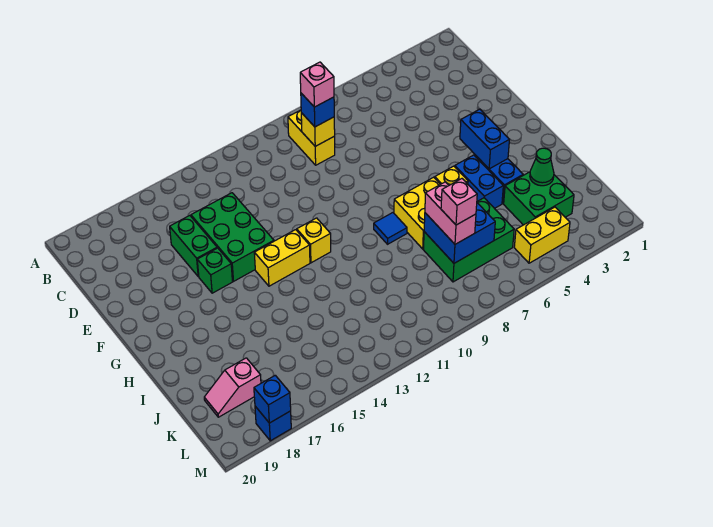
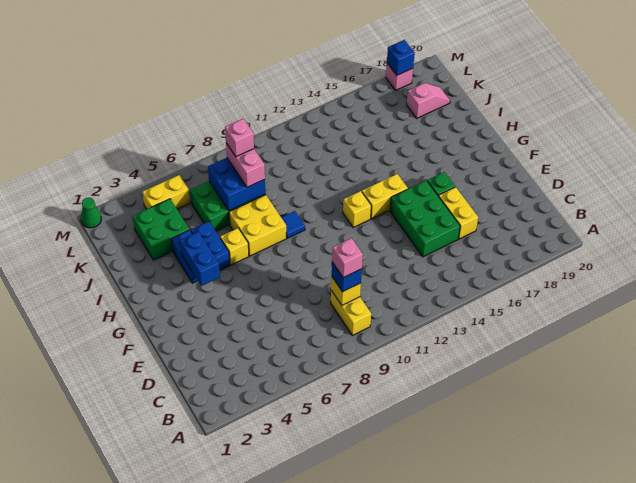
green brick D16:E16 level 1 -> yellow brick D16:E16 level 1
green cone J3 level 2 -> green cone M1 level 1
blue brick M18 level 1 -> pink brick M18 level 1

